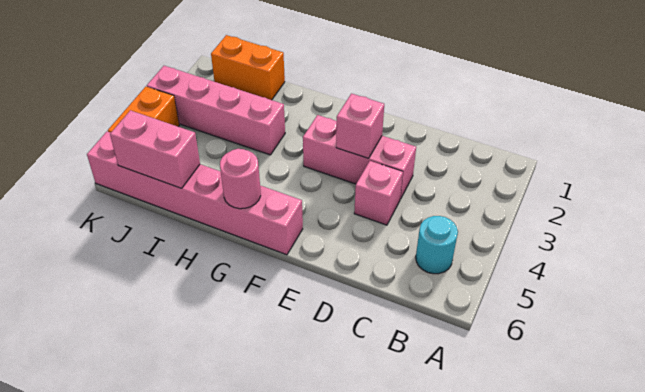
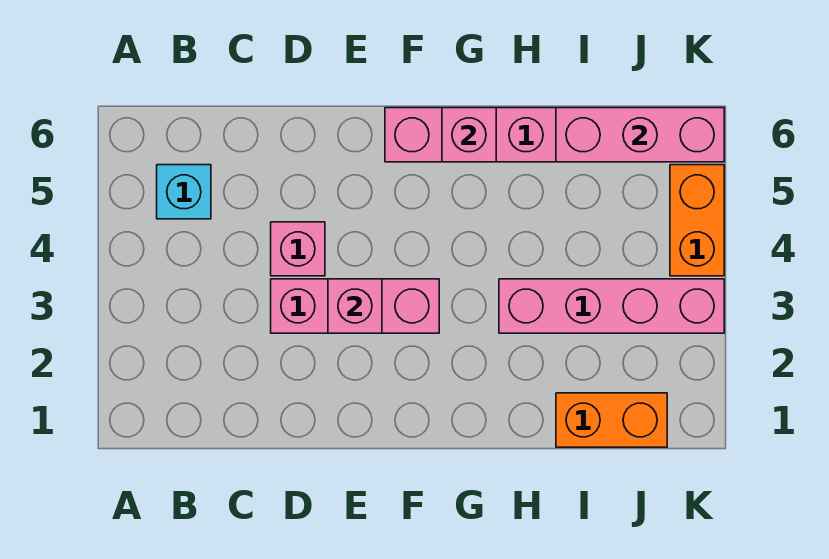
cyan round brick B5 level 1 -> cyan brick B5 level 1
pink round brick G6 level 2 -> pink brick G6 level 2
pink brick I6:J6 level 2 -> pink brick I6:K6 level 2

